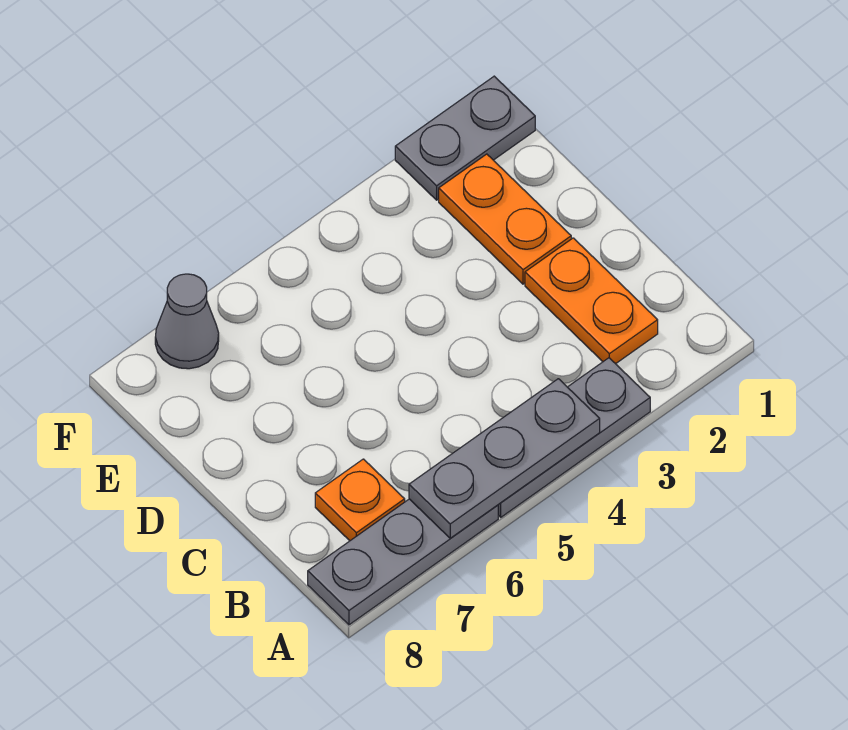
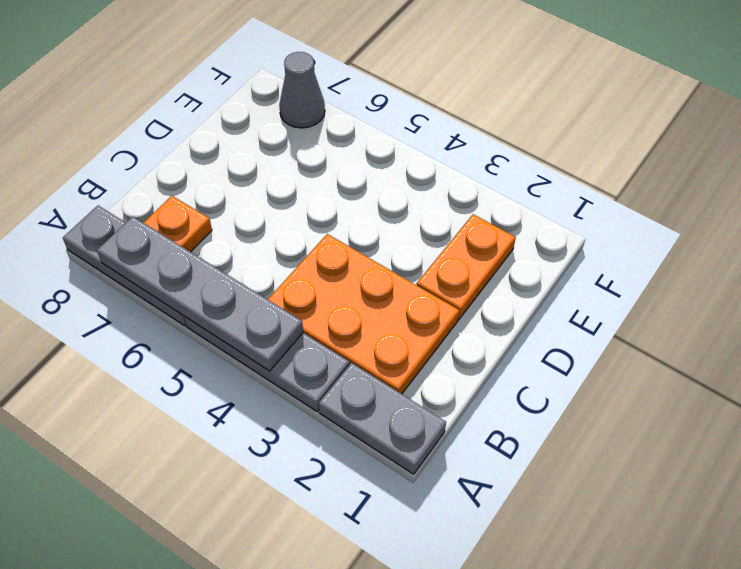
grey plate A4:A6 level 2 -> grey plate A4:A7 level 2
orange plate B2:C2 level 1 -> orange plate B2:C4 level 1
grey plate F1:F2 level 1 -> grey plate A1:A2 level 1

